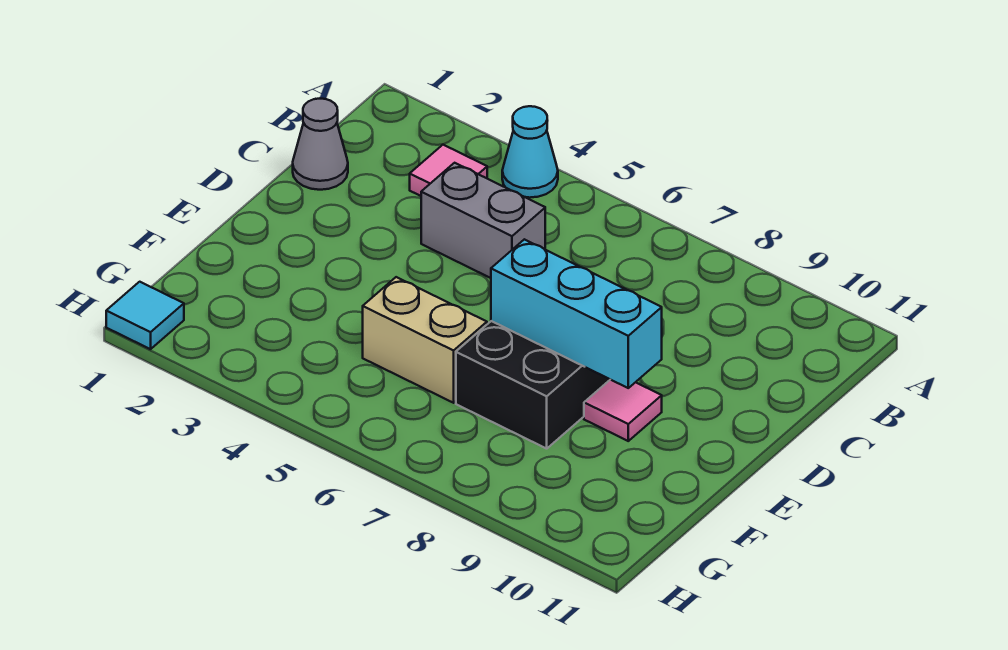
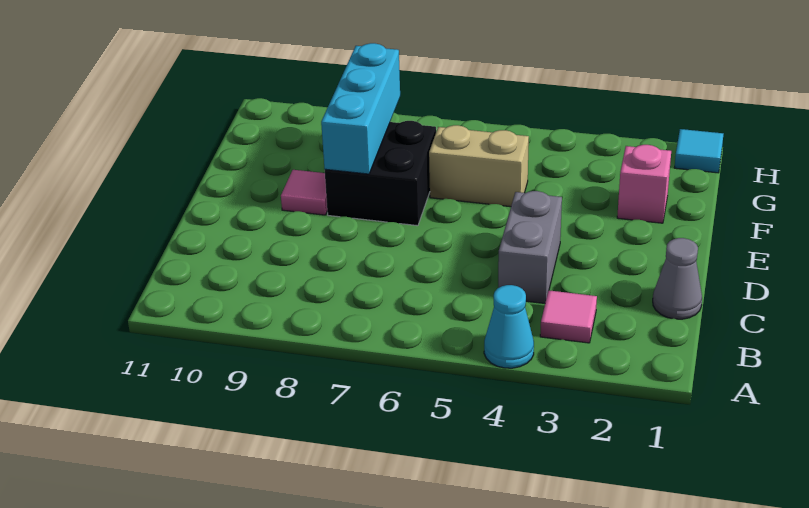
grey brick C4:C5 level 1 -> grey brick C4:D4 level 1
cyan brick E7:E9 level 2 -> cyan brick E8:G8 level 2
none -> pink brick F2 level 1

